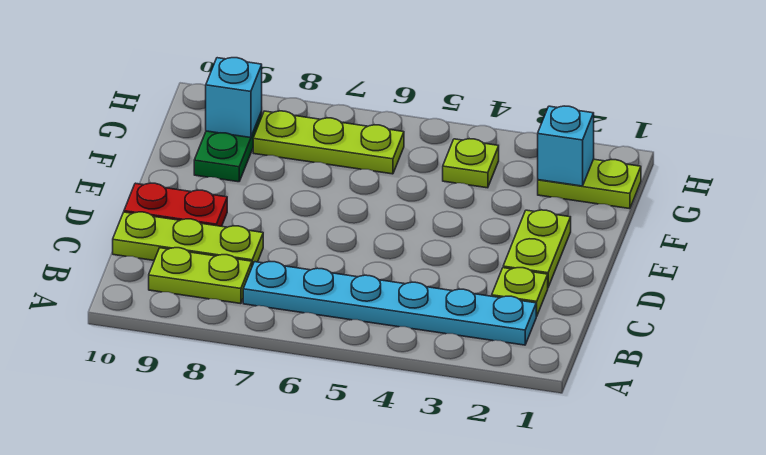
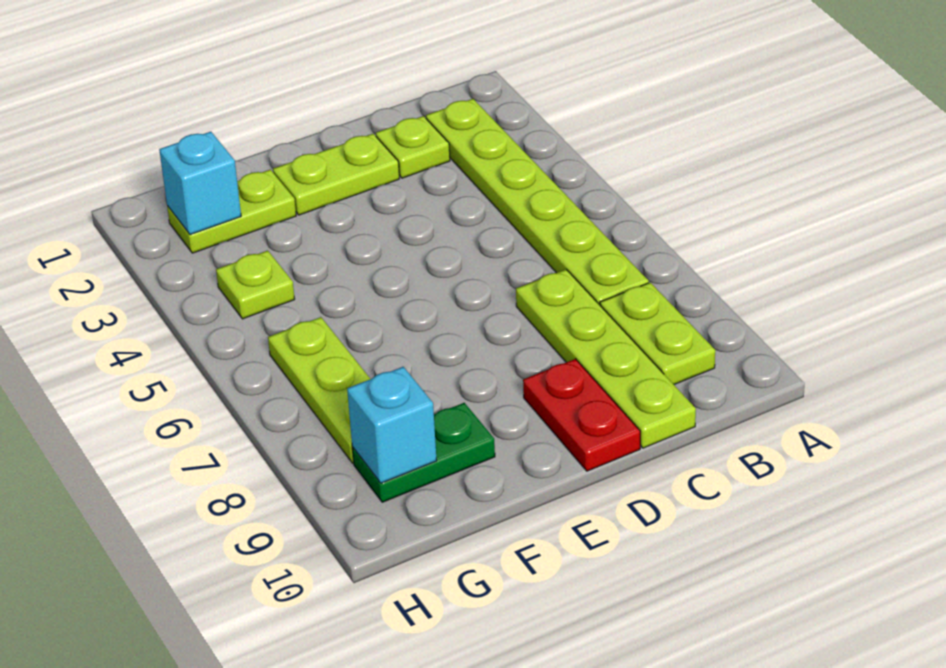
cyan plate B2:B7 level 1 -> lime plate B2:B7 level 1
lime plate C8:C10 level 1 -> lime plate C7:C10 level 1
lime plate G1:G2 level 1 -> lime plate F2:G2 level 1

